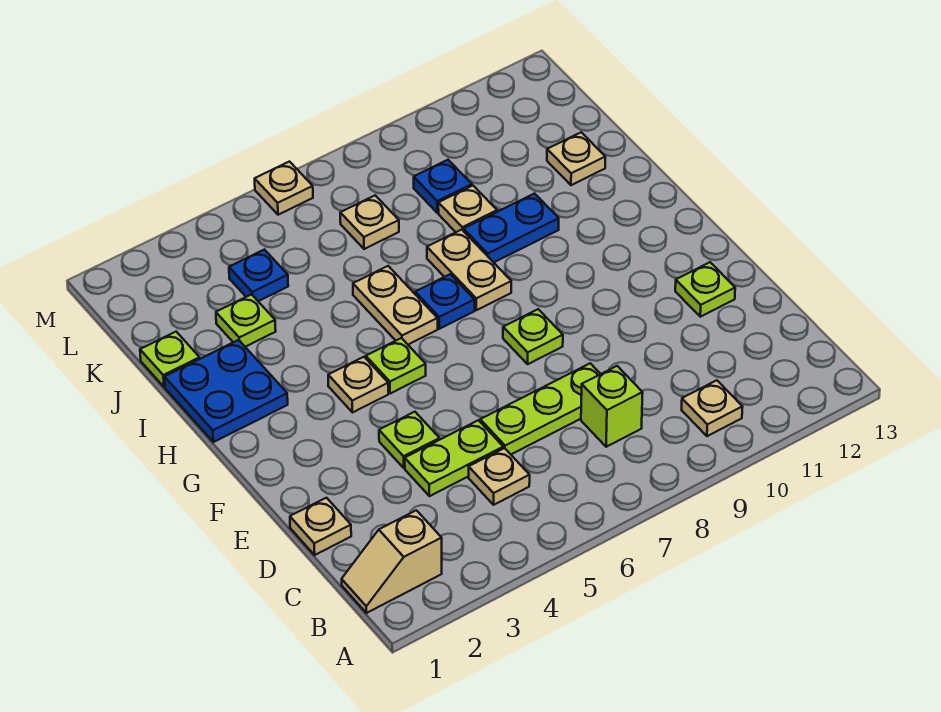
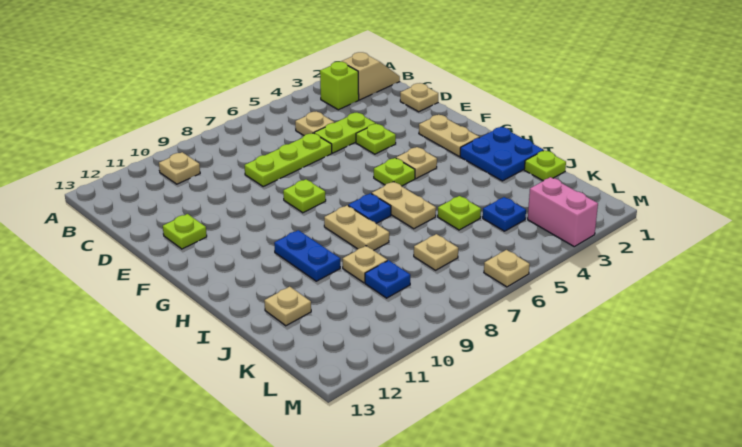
lime brick C8 level 1 -> lime brick B3 level 1
none -> tan plate F2:G2 level 1
blue plate I9:I10 level 1 -> blue plate H10:I10 level 1
lime plate J3 level 1 -> lime plate J5 level 1
none -> pink brick L3:M3 level 1

